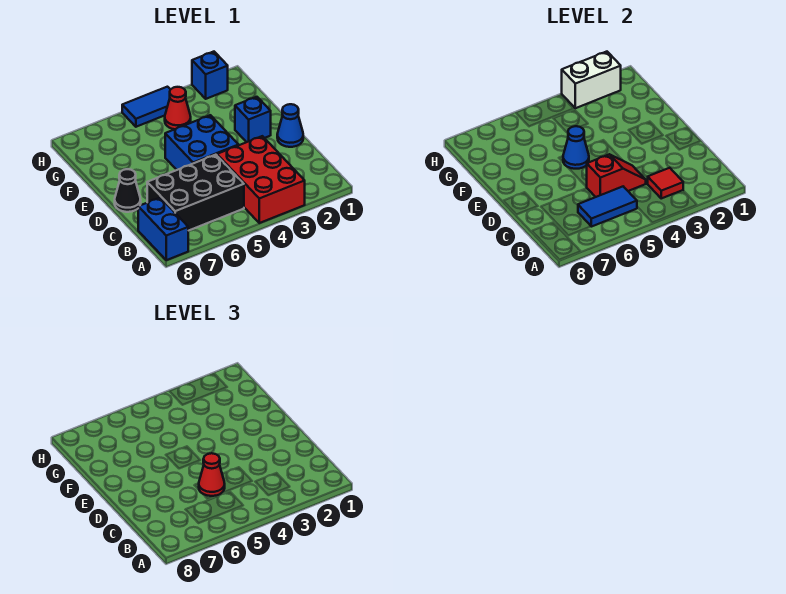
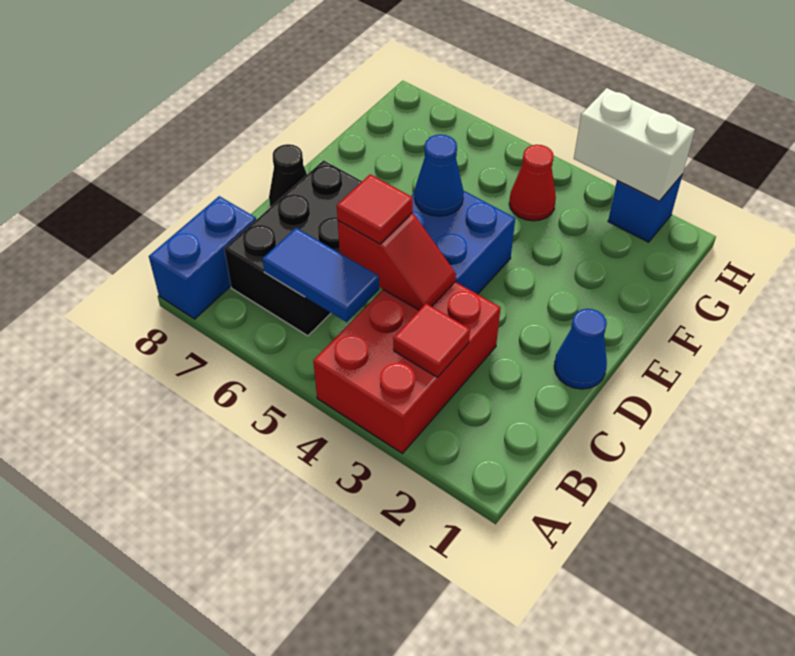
black brick B5:C7 level 1 -> black brick B6:D7 level 1
red cone C5 level 3 -> red tile C5 level 3
blue brick E2 level 1 -> none
blue tile H4:H5 level 1 -> none

